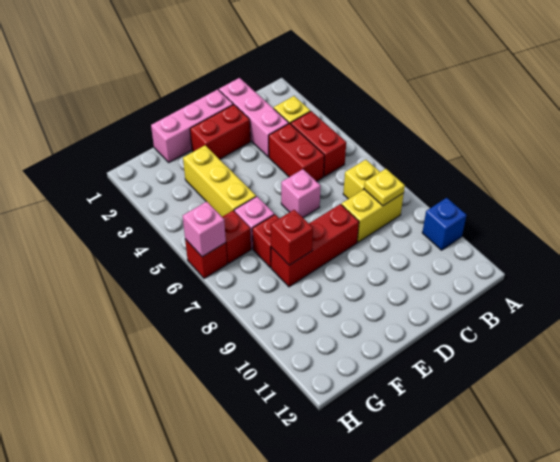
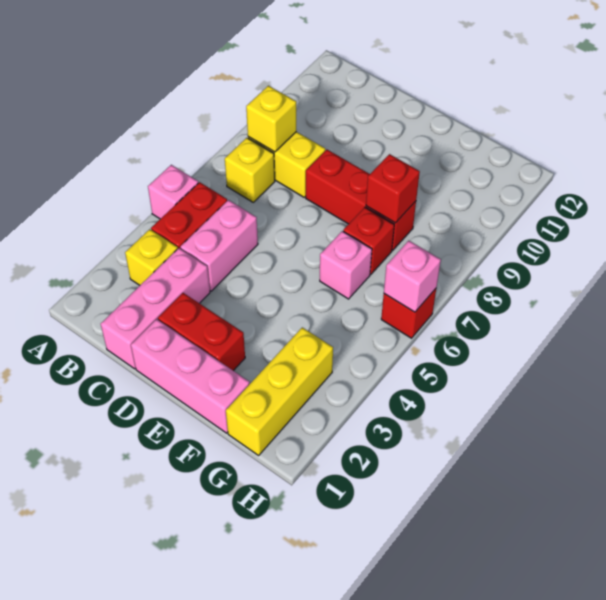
blue brick A10 level 1 -> none
yellow plate B8 level 2 -> yellow brick B8 level 2
red brick C4:C5 level 1 -> pink brick C4:C5 level 1
pink brick D6 level 1 -> pink brick A5 level 1
yellow brick F3:F5 level 1 -> yellow brick G1:G3 level 1
red brick G6 level 1 -> none

